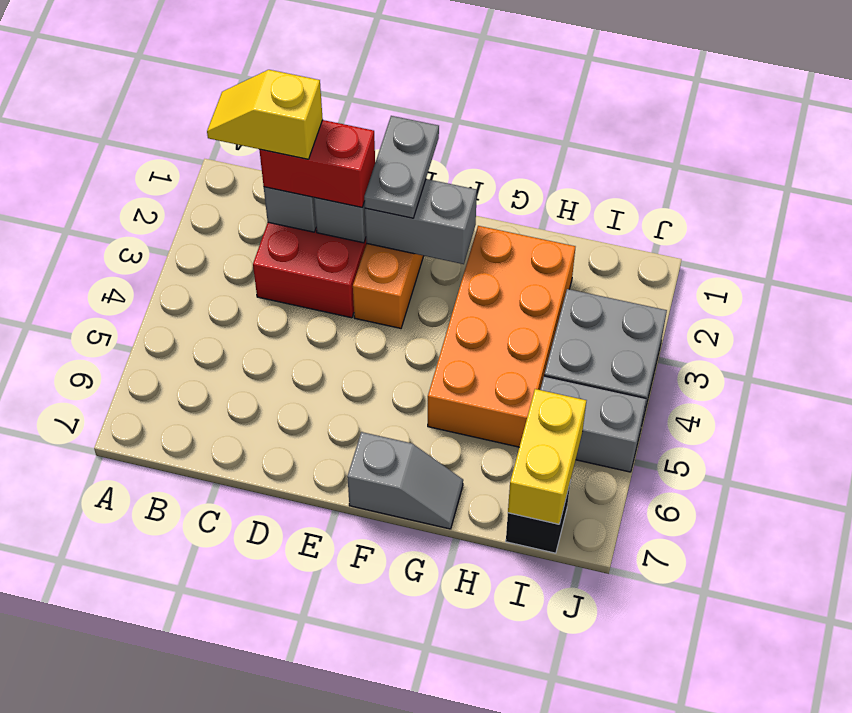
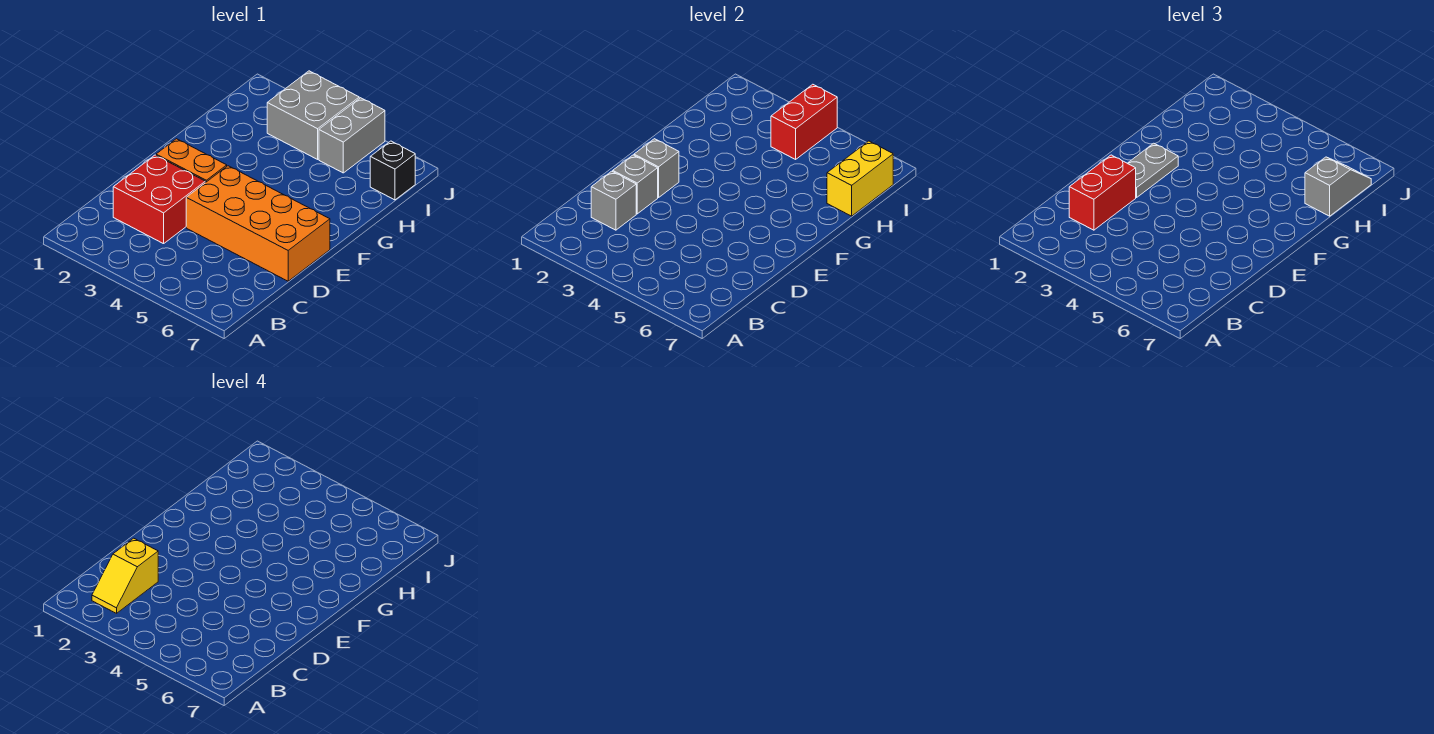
grey plate E1:E2 level 3 -> grey plate E2:F2 level 3
grey brick E2:F2 level 2 -> grey brick E2 level 2
grey slope F7:G7 level 1 top F -> grey slope H7:I7 level 3 top H
orange brick G2:H5 level 1 -> orange brick D4:E7 level 1
none -> red brick I4:J4 level 2
yellow brick I6:I7 level 2 -> yellow brick H7:I7 level 2

